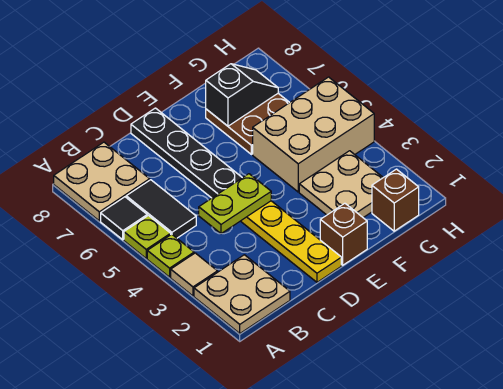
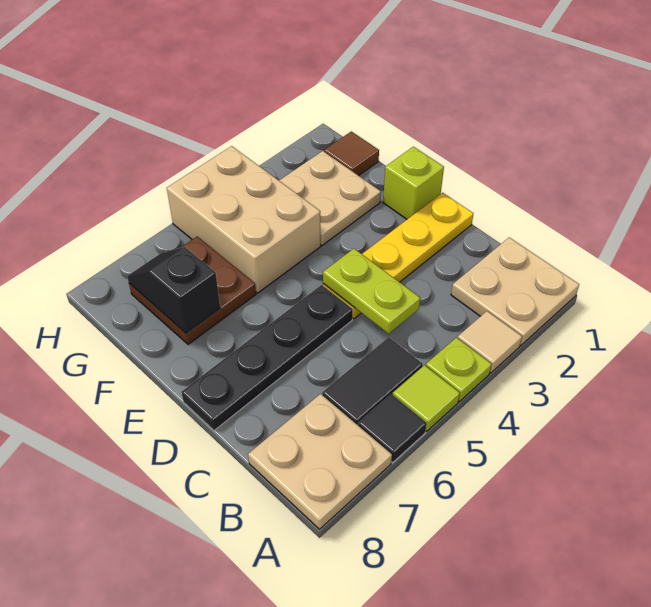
lime plate A5 level 1 -> lime tile A5 level 1
brown brick E1 level 1 -> lime brick E1 level 1
brown brick G1 level 1 -> brown tile G1 level 1

